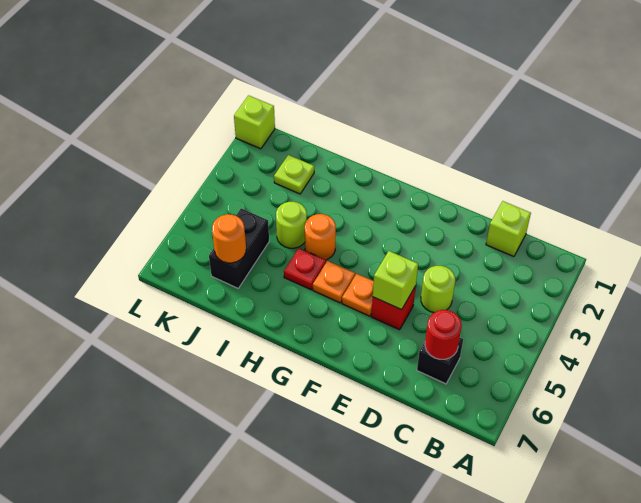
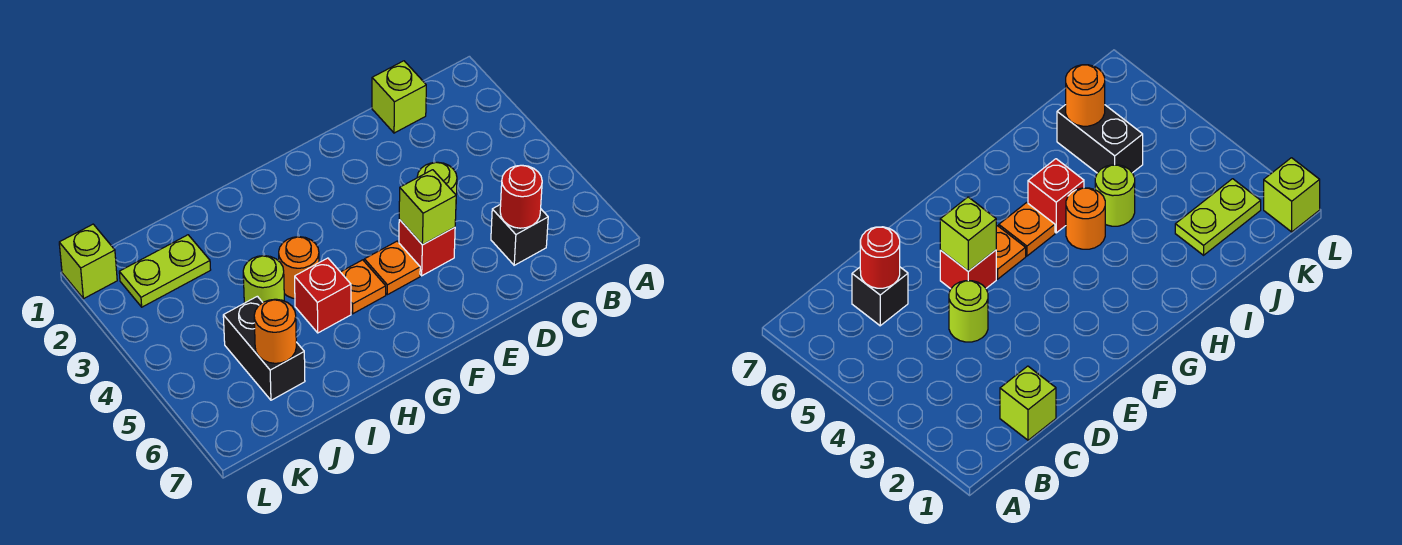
red plate H5 level 1 -> red brick H5 level 1
lime plate J2 level 1 -> lime plate J2:K2 level 1

